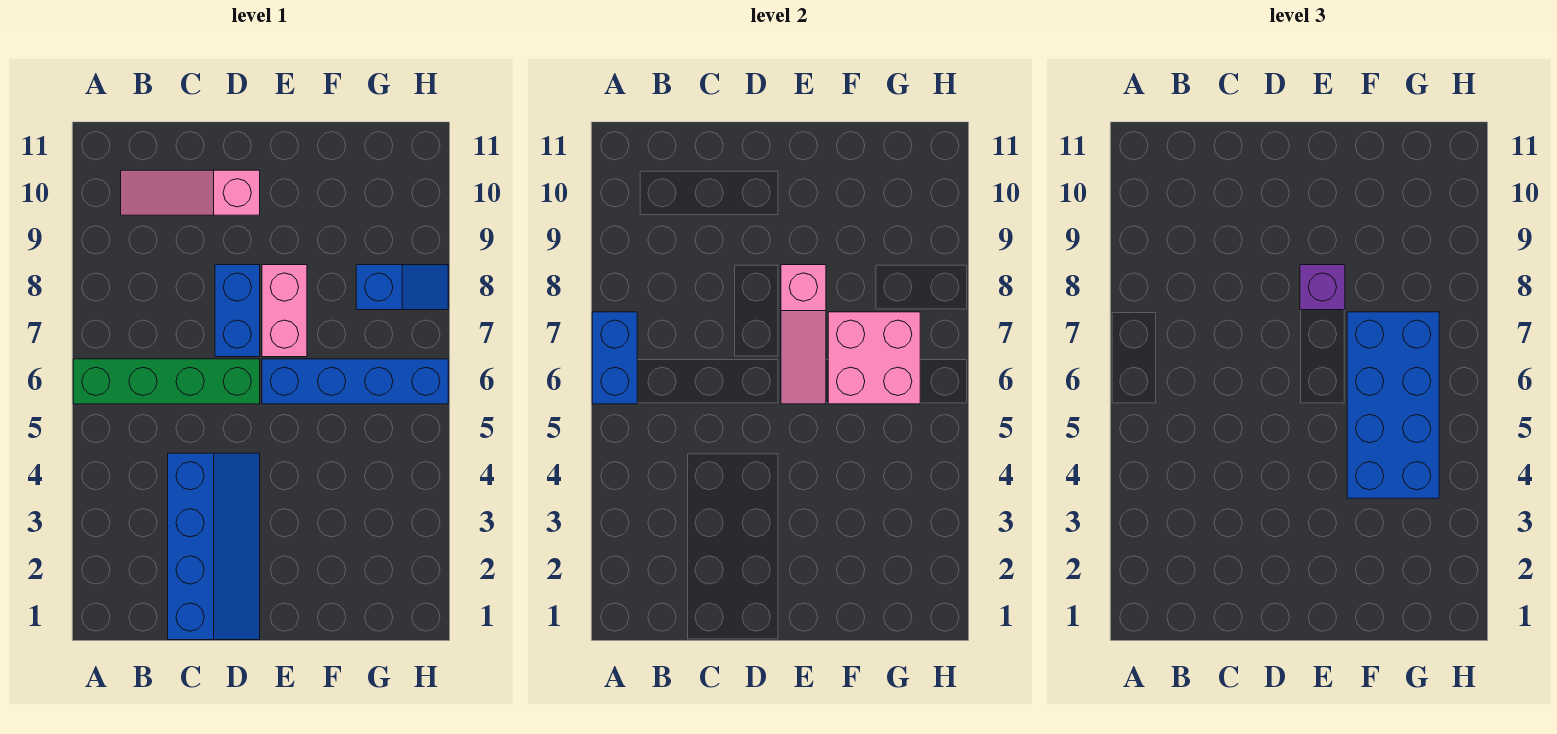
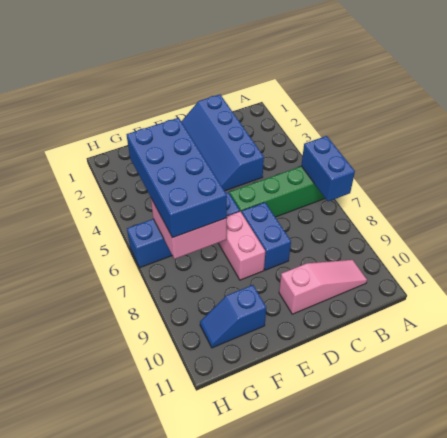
pink slope E6:E8 level 2 top 8 -> none
purple brick E8 level 3 -> none
blue slope G8:H8 level 1 top G -> blue slope F10:G10 level 1 top F

